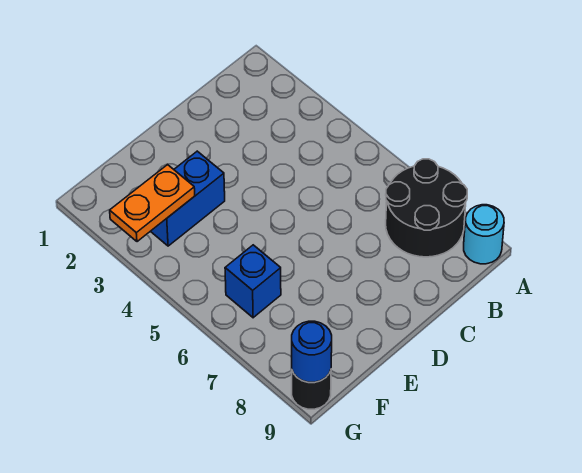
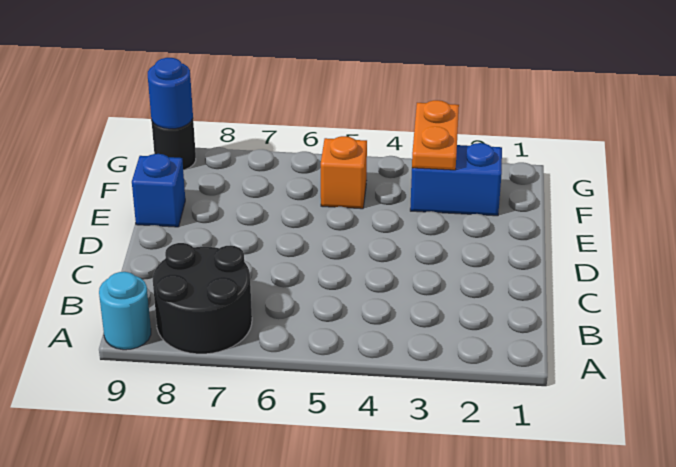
blue brick E3:F3 level 1 -> blue brick F2:F3 level 1
none -> orange brick F5 level 1
blue brick F6 level 1 -> blue brick E9 level 1

